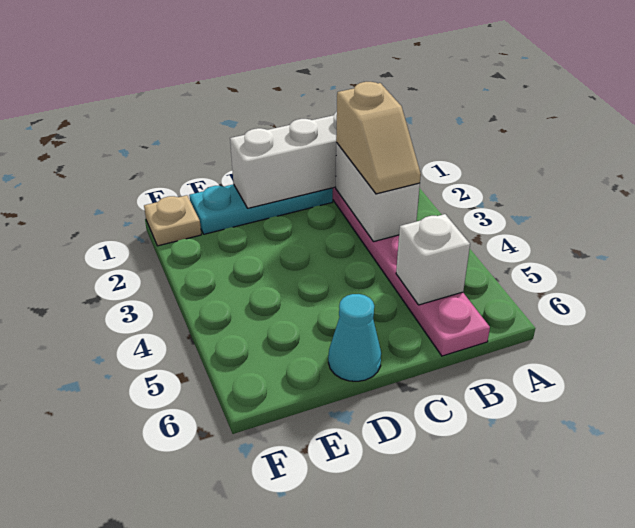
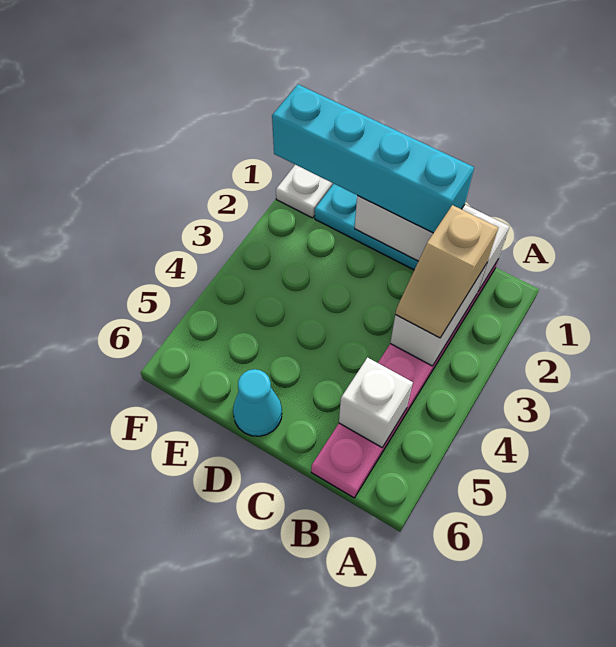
none -> cyan brick C1:F1 level 3
tan plate F1 level 1 -> white plate F1 level 1

